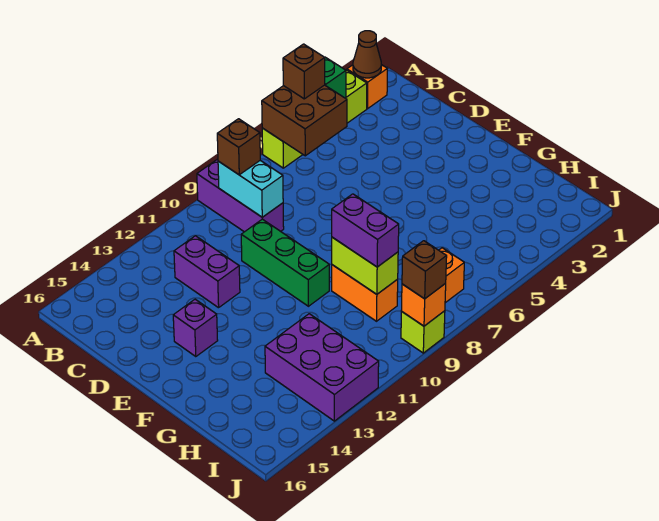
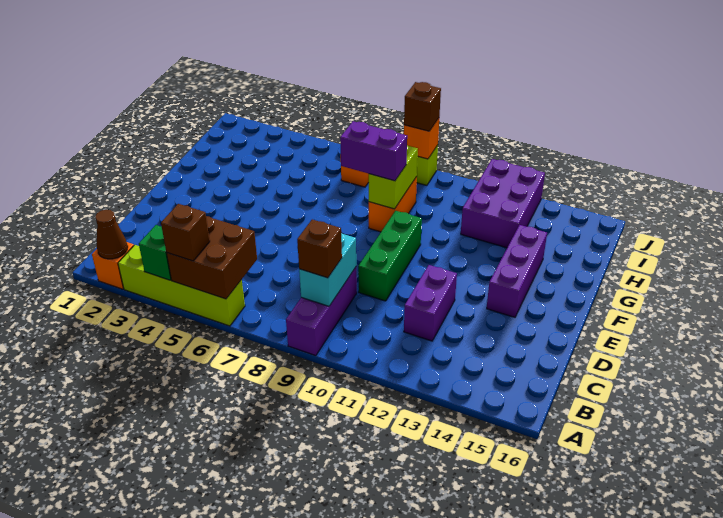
purple brick E14 level 1 -> purple brick E14:G14 level 1
purple brick G9:H9 level 3 -> purple brick G8:G9 level 3

